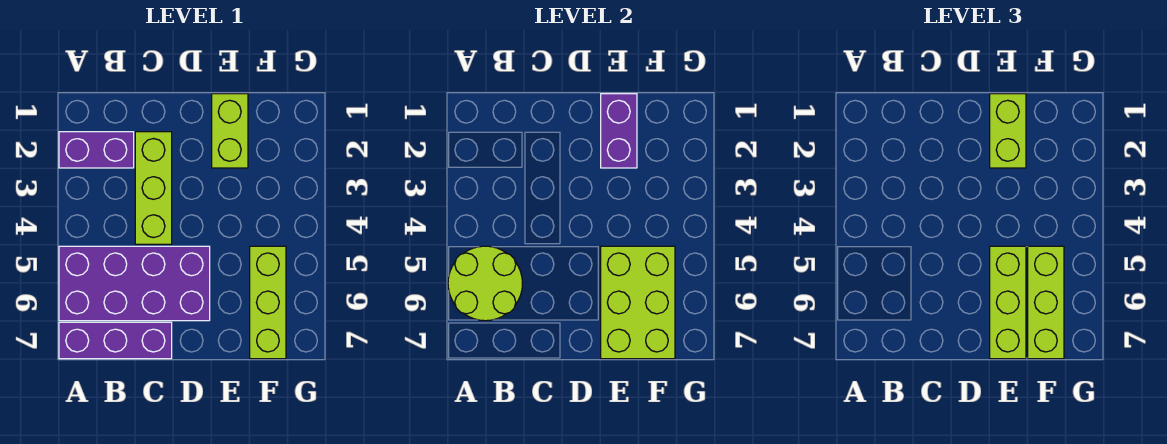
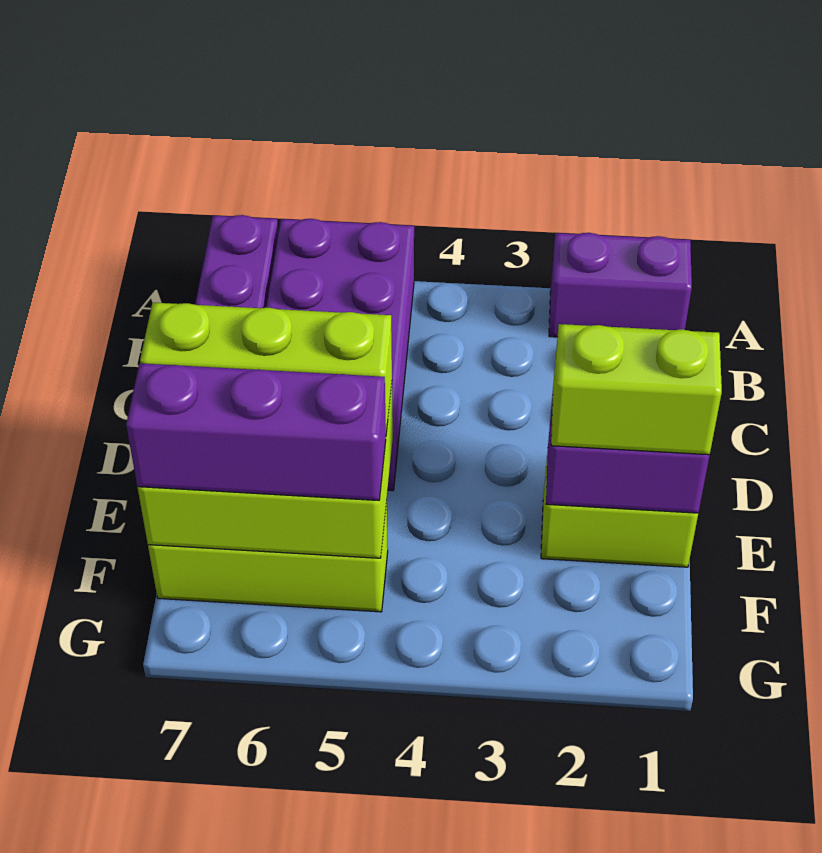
purple brick A2:B2 level 1 -> purple brick A1:A2 level 1
lime round brick A5:B6 level 2 -> none
lime brick C2:C4 level 1 -> none
lime brick F5:F7 level 3 -> purple brick F5:F7 level 3

